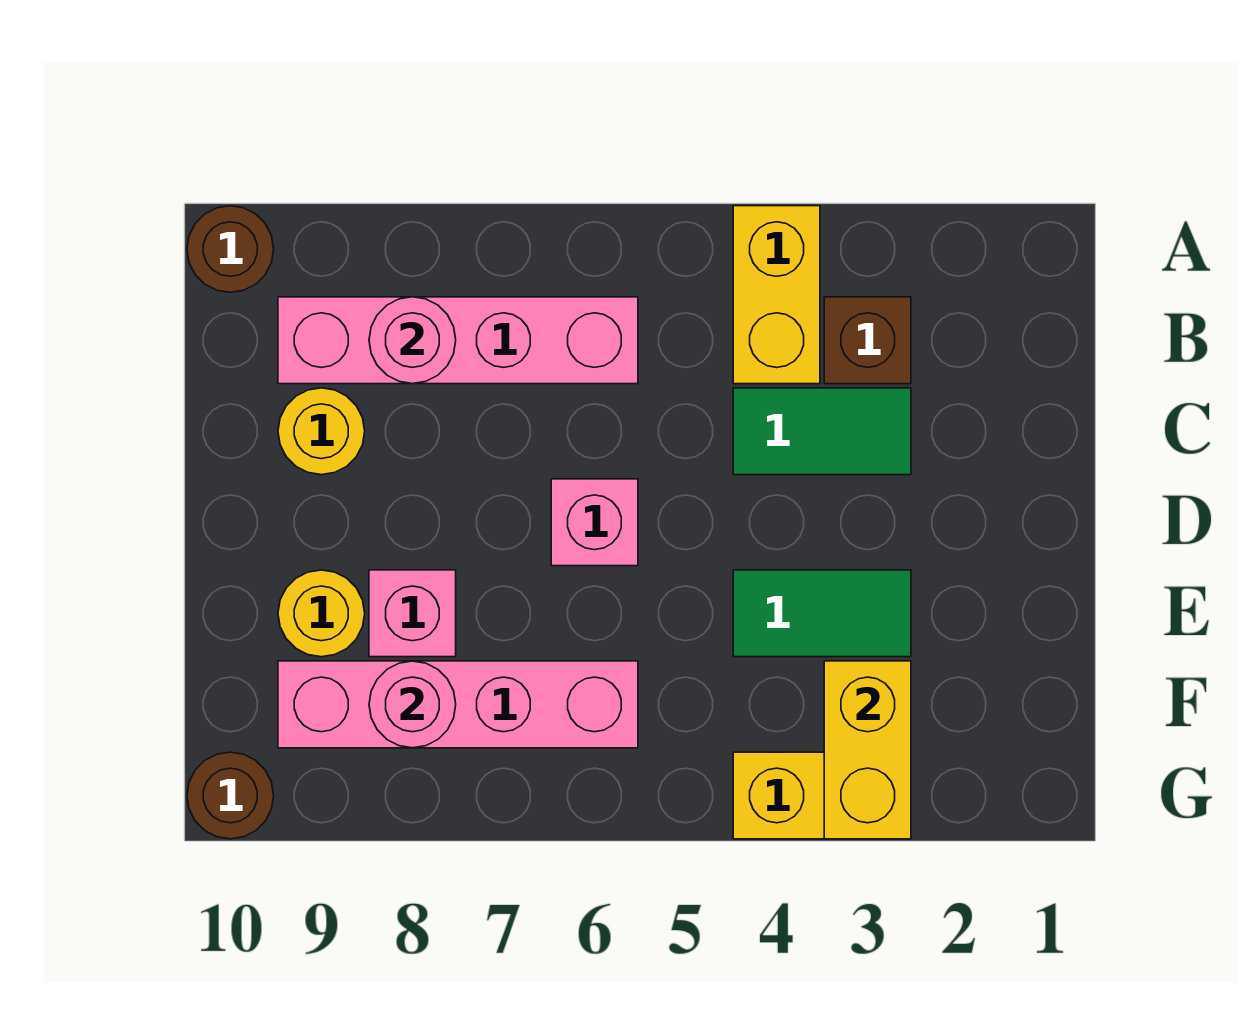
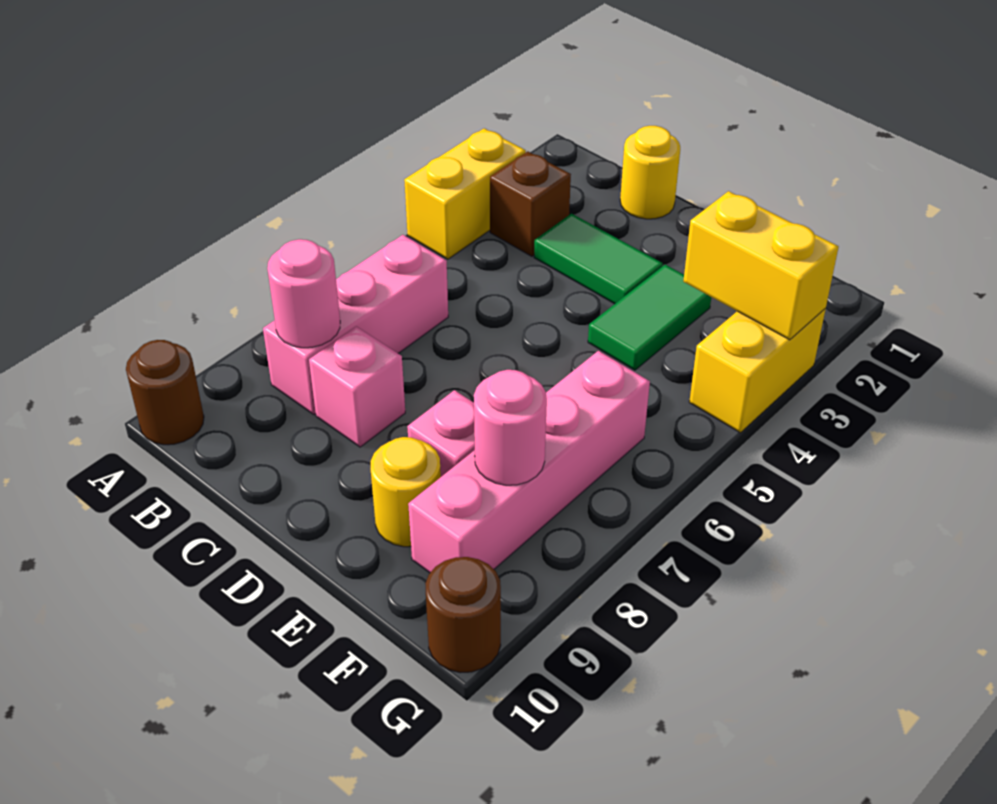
yellow brick A4:B4 level 1 -> yellow brick A3:A4 level 1
pink brick B6:B9 level 1 -> pink brick B6:B8 level 1
green tile C3:C4 level 1 -> green tile C3:D3 level 1
yellow round brick C9 level 1 -> yellow round brick C1 level 1
pink brick D6 level 1 -> pink brick C8 level 1

